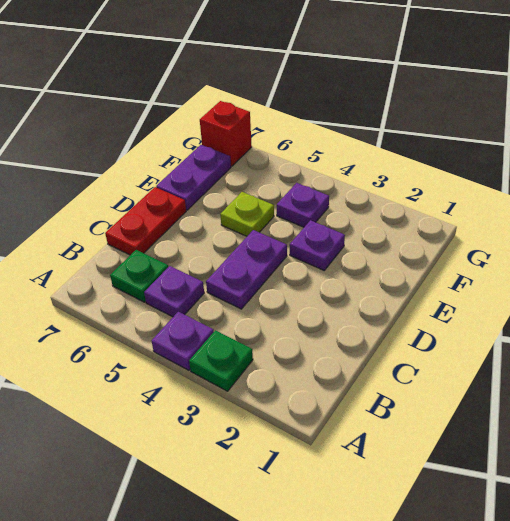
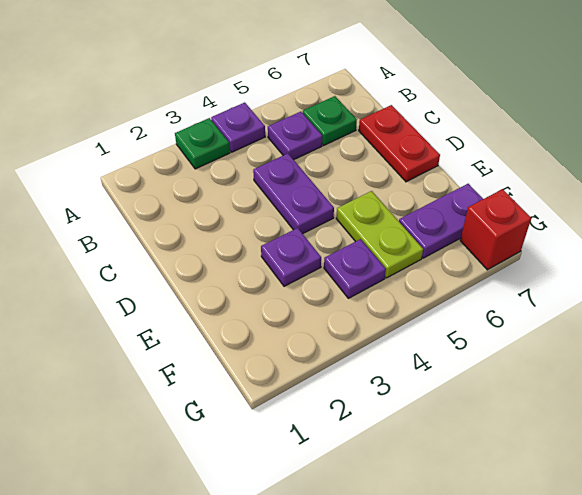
lime plate E5 level 1 -> lime plate E5:F5 level 1
purple plate E7:F7 level 1 -> purple plate F6:F7 level 1

